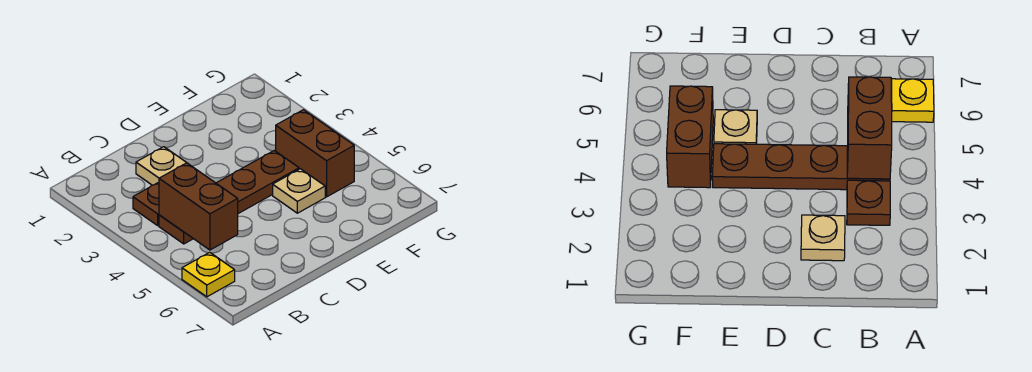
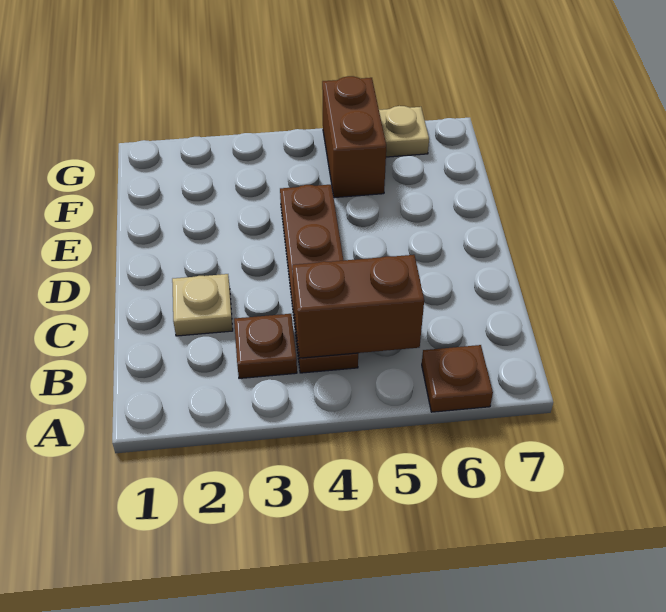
yellow plate A6 level 1 -> brown plate A6 level 1
tan plate E5 level 1 -> tan plate G6 level 1
brown brick F4:F5 level 1 -> brown brick F5:G5 level 1

